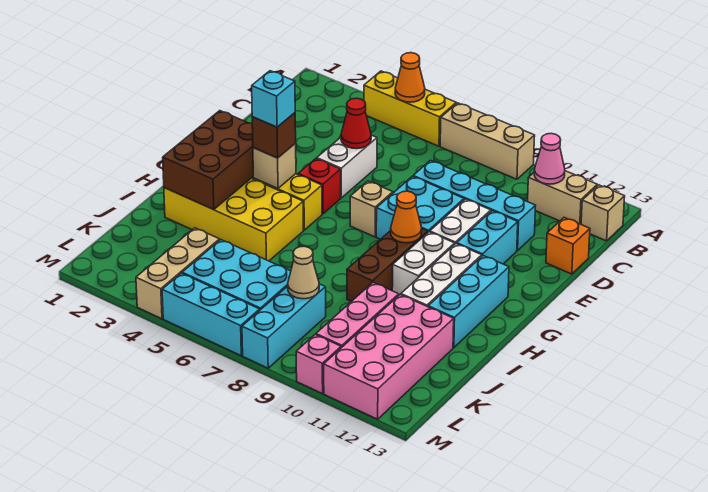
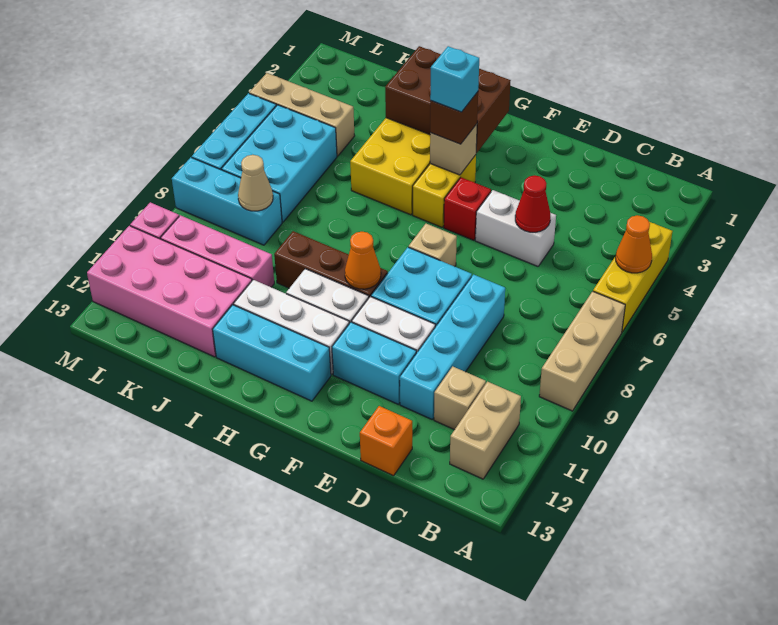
pink cone B11 level 2 -> none
tan brick B13 level 1 -> tan brick C11 level 1

